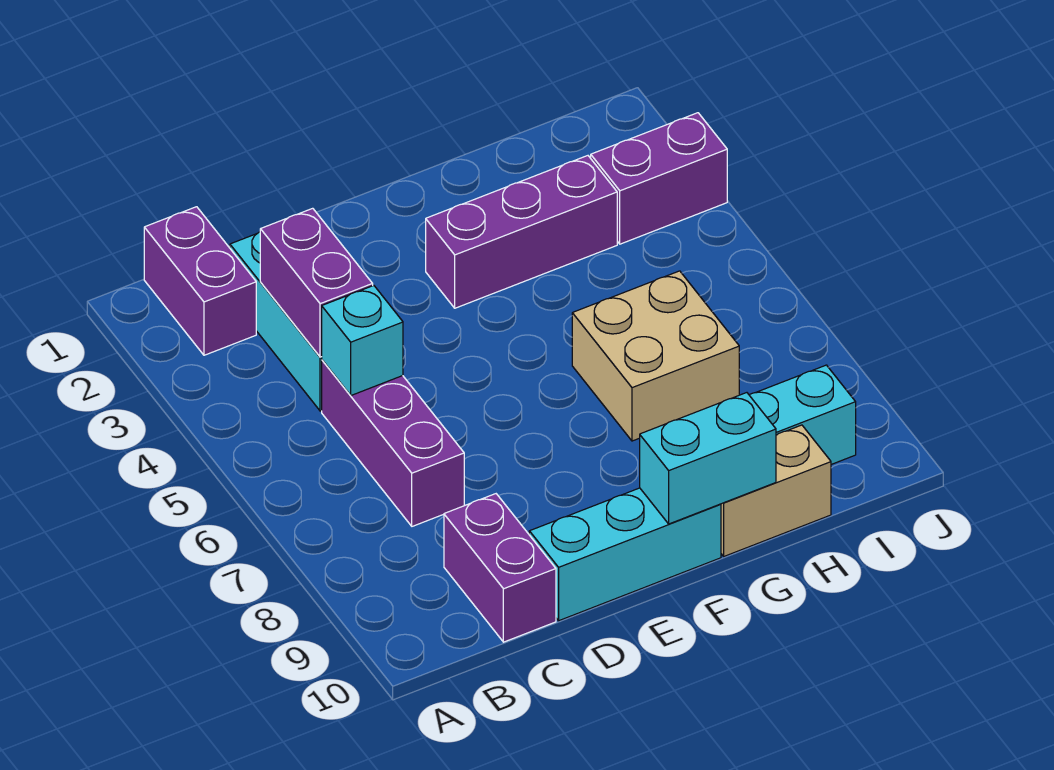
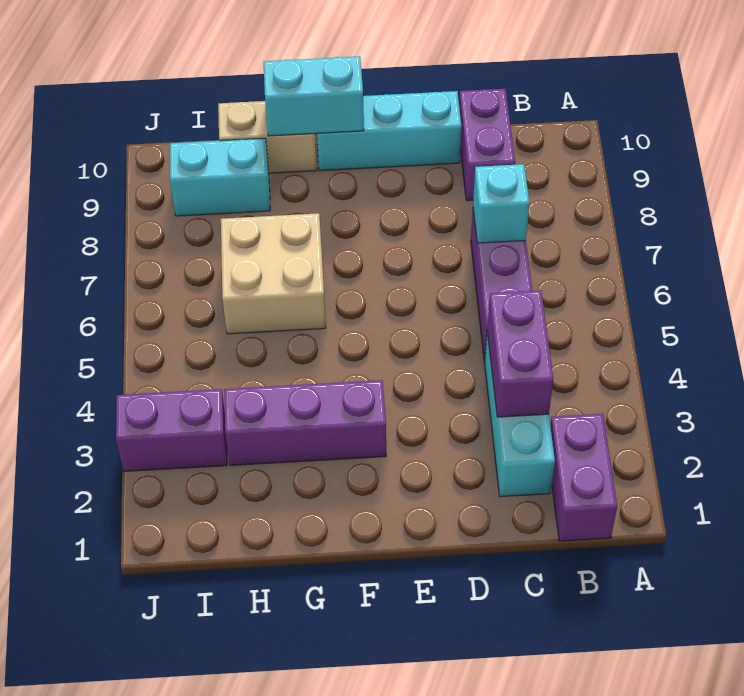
cyan brick C5 level 2 -> cyan brick C7 level 2

